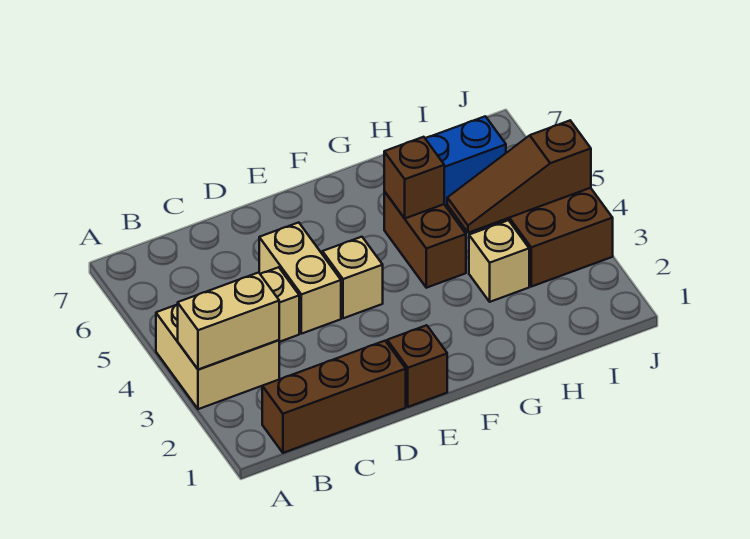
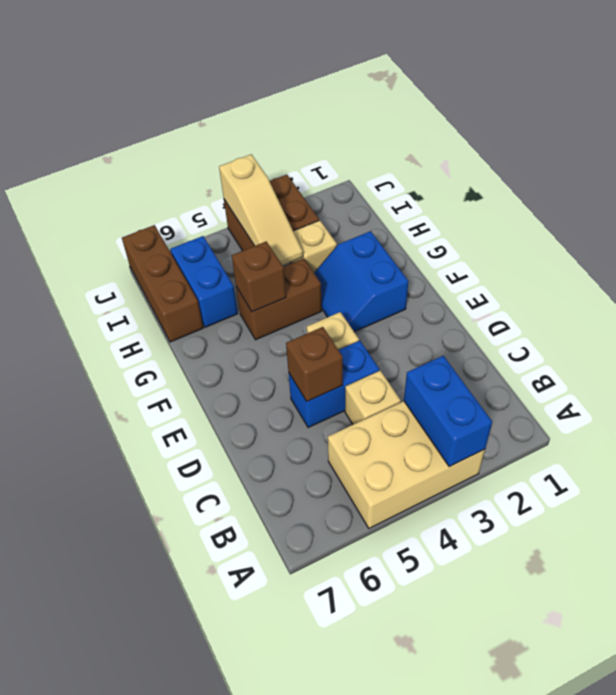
tan brick A3:B4 level 1 -> tan brick A3:B5 level 1
tan brick A3:B3 level 2 -> blue brick A3:B3 level 2
brown brick B1:D1 level 1 -> brown brick H7:J7 level 1
tan brick D4:D5 level 1 -> blue brick D4:D5 level 1
brown brick E1 level 1 -> brown brick D5 level 2
none -> blue slope F2:G3 level 1 top 2
brown slope H4:J4 level 2 top J -> tan slope H4:J4 level 2 top J

